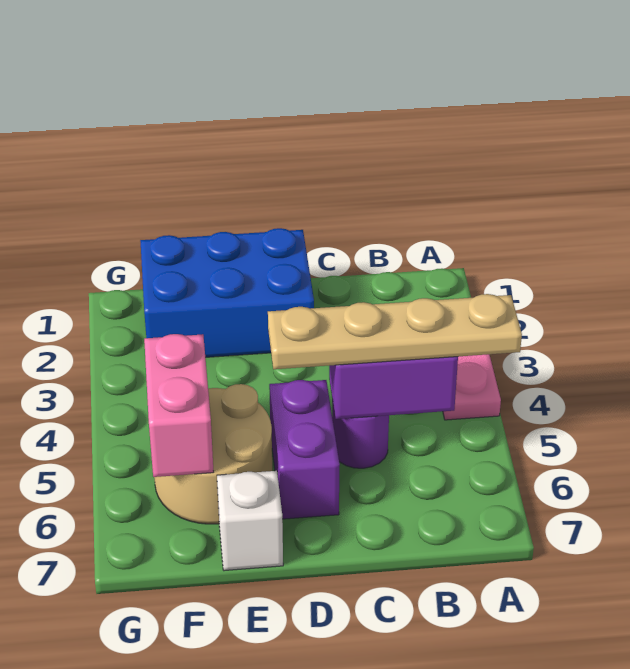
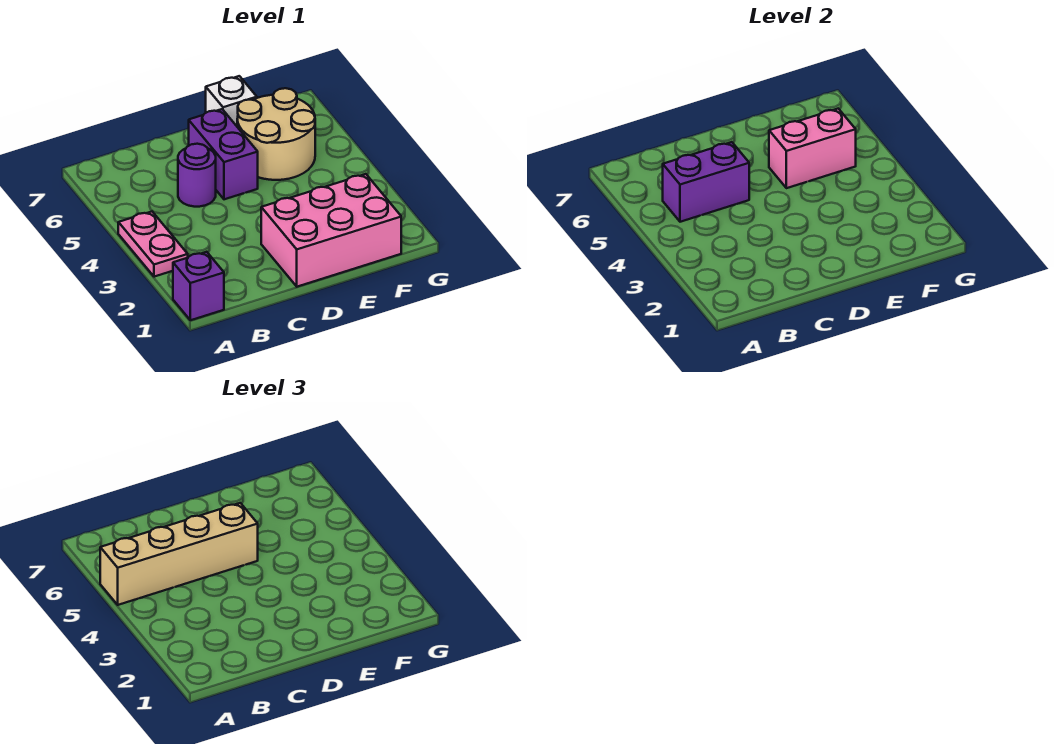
none -> purple brick A1 level 1
tan plate A5:D5 level 3 -> tan brick A5:D5 level 3
blue brick D1:F2 level 1 -> pink brick D1:F2 level 1
pink brick F5:F6 level 2 -> pink brick E5:F5 level 2

